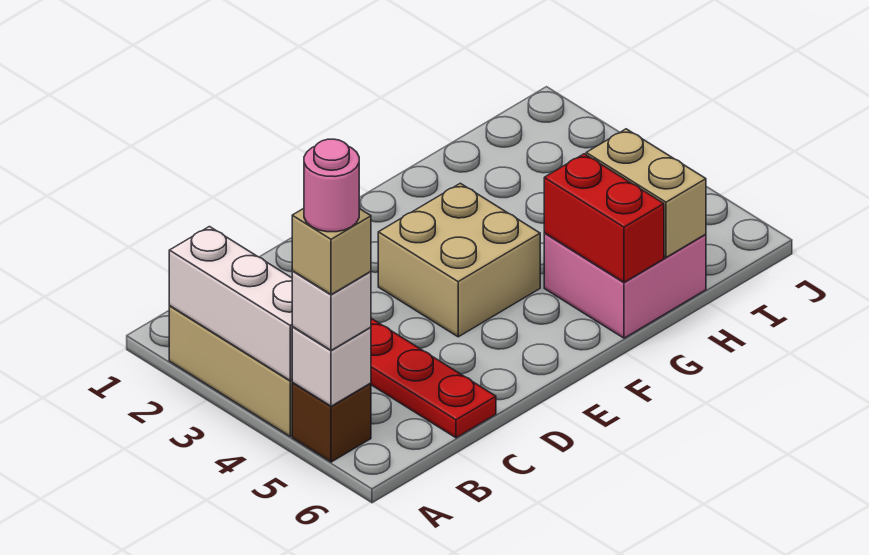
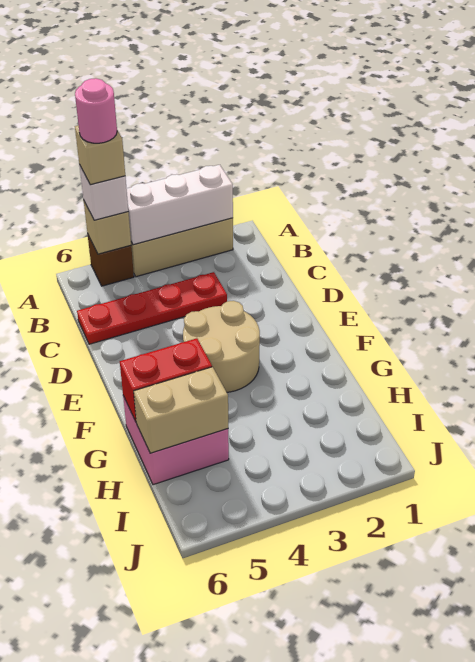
white brick A5 level 2 -> tan brick A5 level 2
tan brick E3:F4 level 1 -> tan round brick E3:F4 level 1

